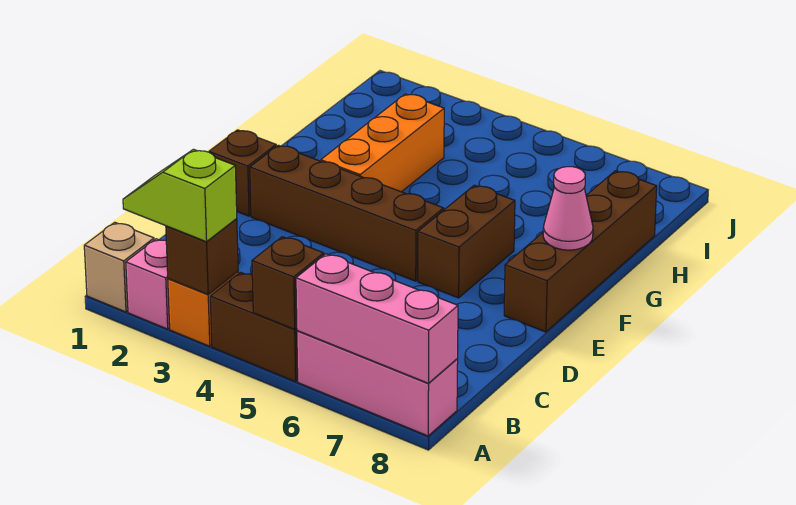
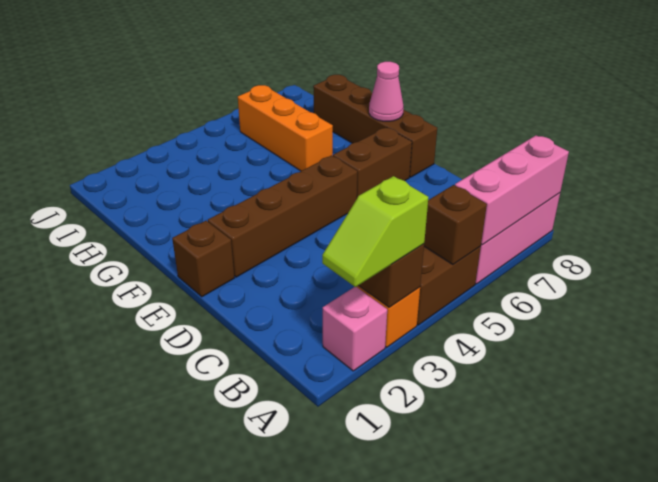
tan brick A1 level 1 -> none
brown brick E6:F6 level 1 -> brown brick E6:E7 level 1
orange brick F3:H3 level 1 -> orange brick G6:I6 level 1

